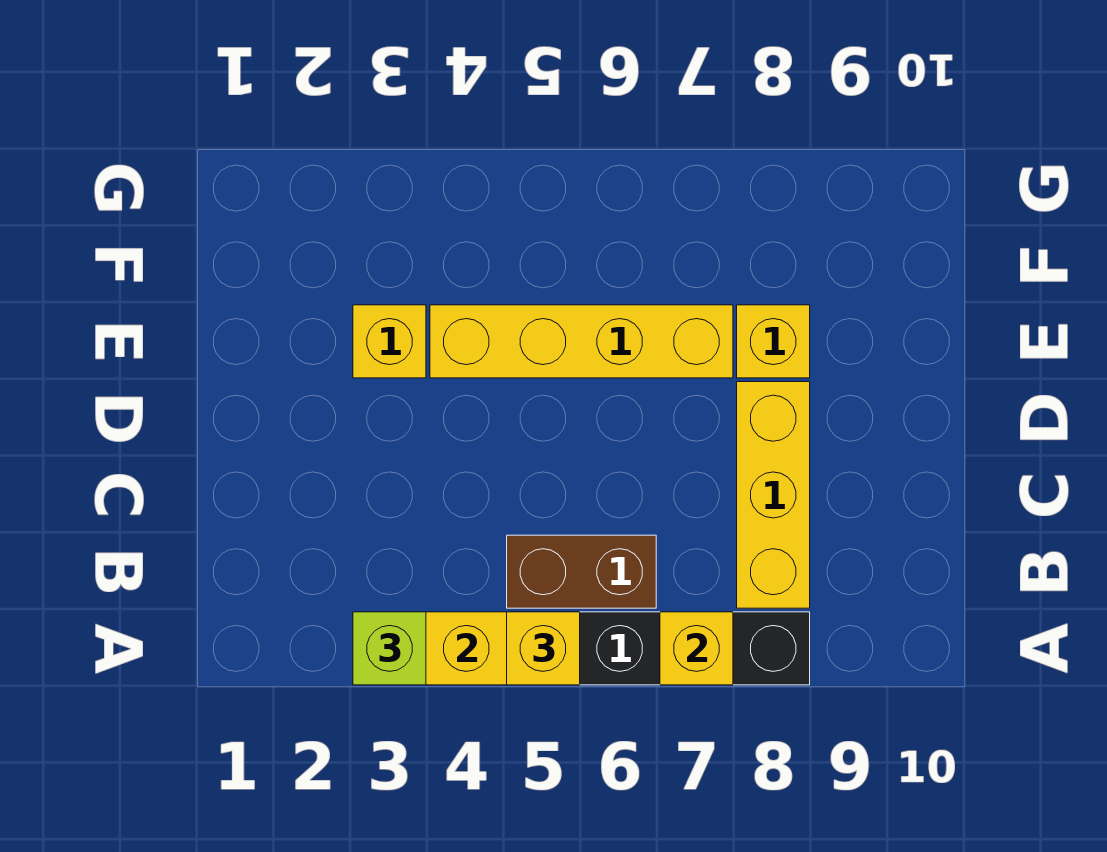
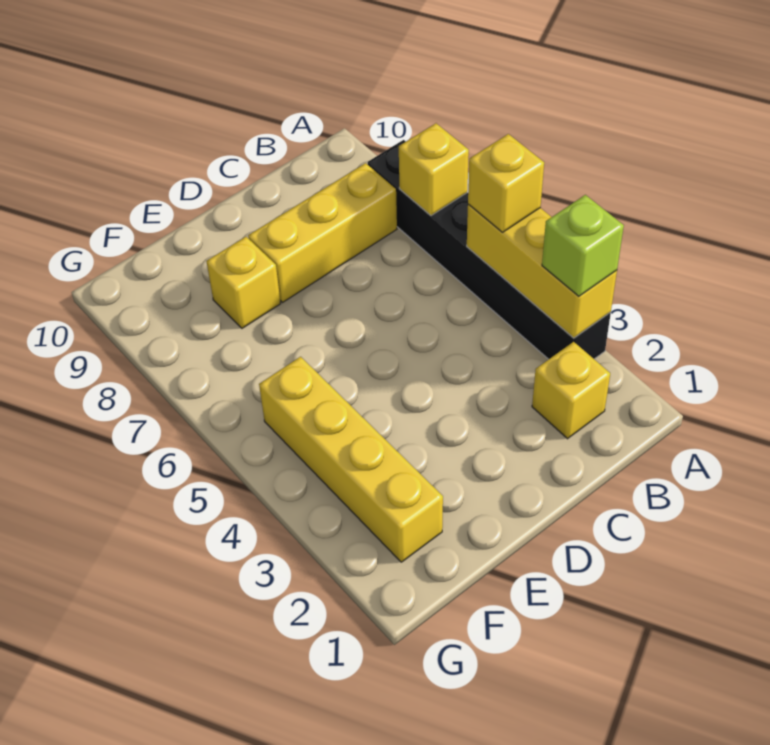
brown brick B5:B6 level 1 -> none
yellow brick E3 level 1 -> yellow brick B2 level 1
yellow brick E4:E7 level 1 -> yellow brick F2:F5 level 1

